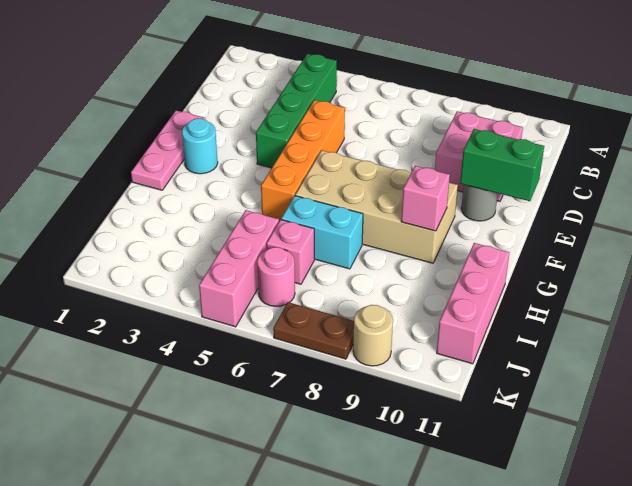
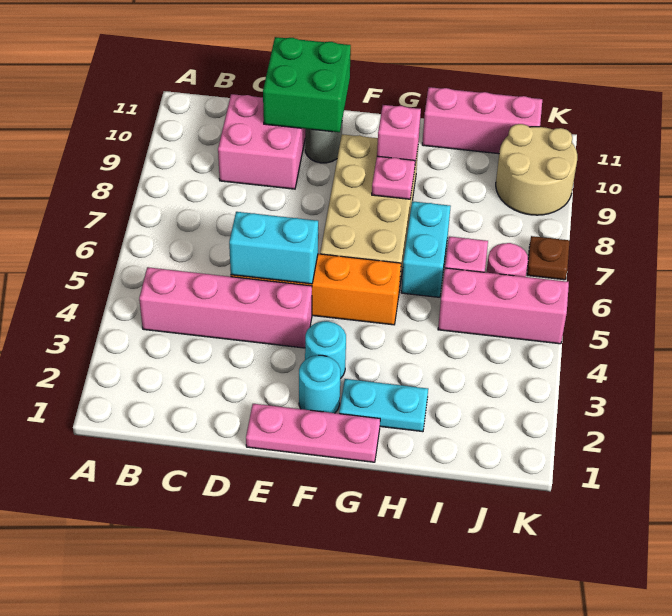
green brick B4:E4 level 1 -> pink brick B4:E4 level 1
none -> cyan brick D5:E5 level 2
green brick E10:E11 level 2 -> green brick D10:E11 level 2
none -> cyan round brick F3 level 1
none -> cyan plate G2:H2 level 1
none -> pink plate G8 level 2
brown plate K7:K8 level 1 -> brown plate K7 level 1
tan round brick K9 level 1 -> tan round brick J9:K10 level 1

